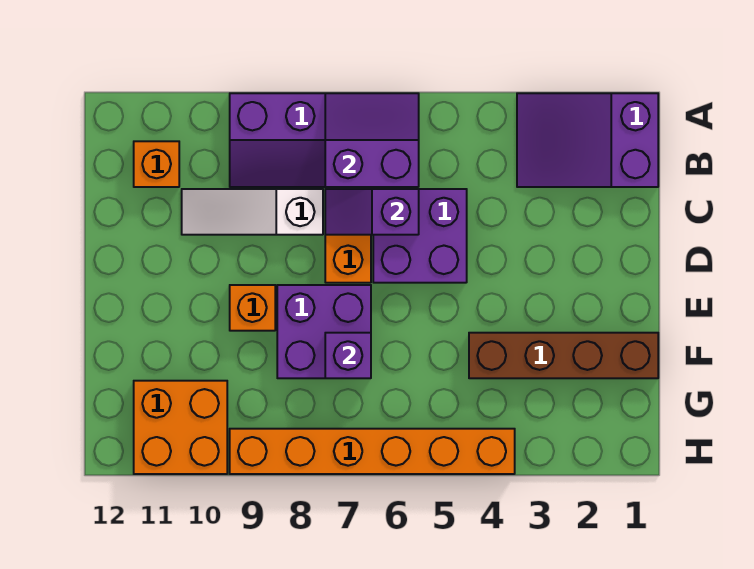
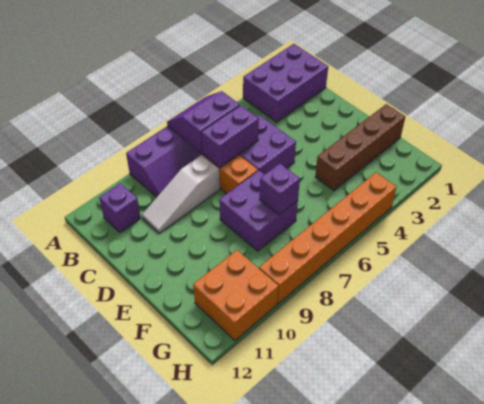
purple slope A1:B3 level 1 top 1 -> purple brick A1:B3 level 1
orange brick B11 level 1 -> purple brick B11 level 1
purple slope C6:C7 level 2 top 6 -> purple brick C6:C7 level 2
orange brick E9 level 1 -> none

